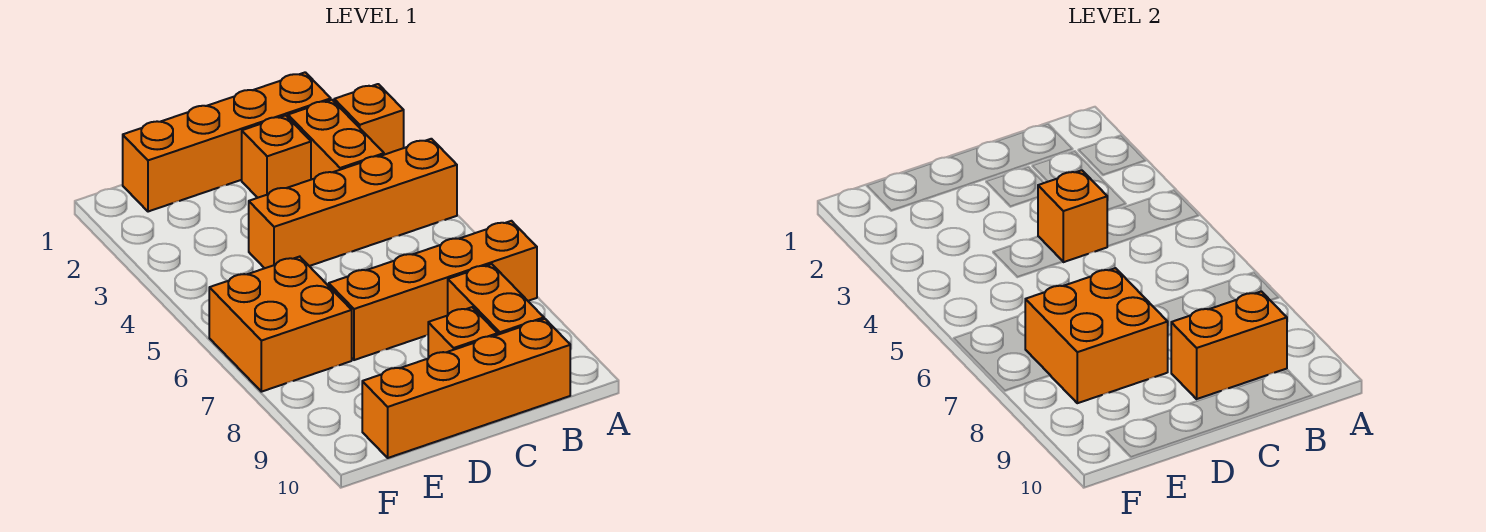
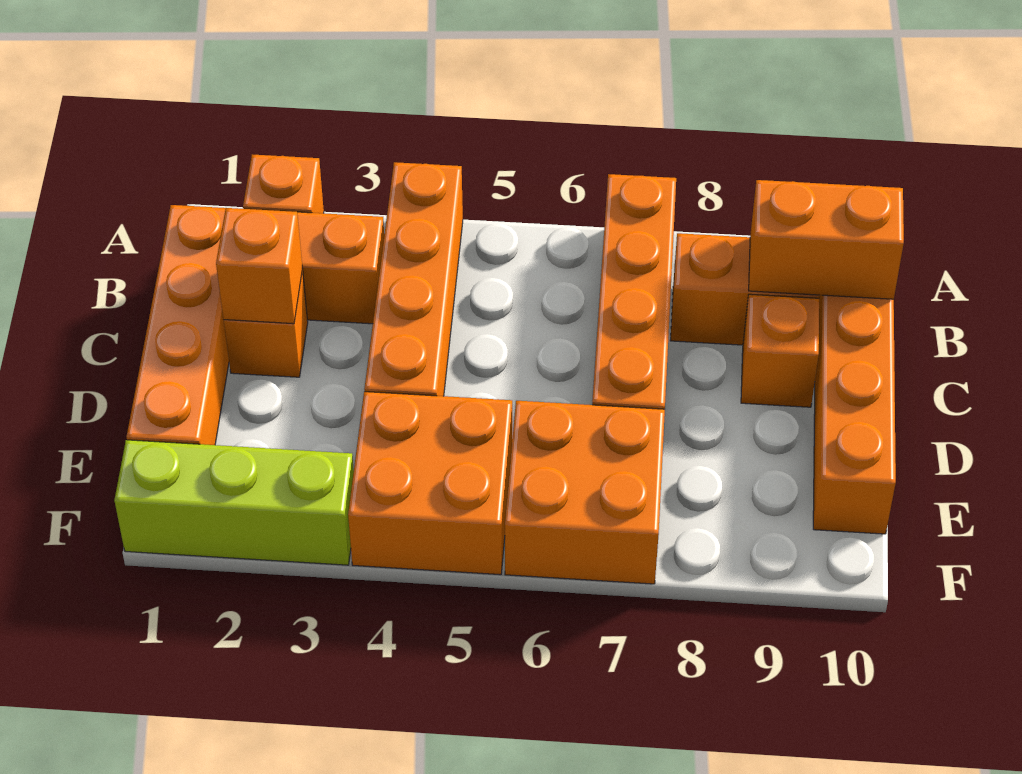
orange brick B9:C9 level 2 -> orange brick B9:B10 level 2
orange brick C4 level 2 -> orange brick C2 level 2
orange brick D7:E8 level 2 -> orange brick E4:F5 level 1
none -> lime brick F1:F3 level 1

